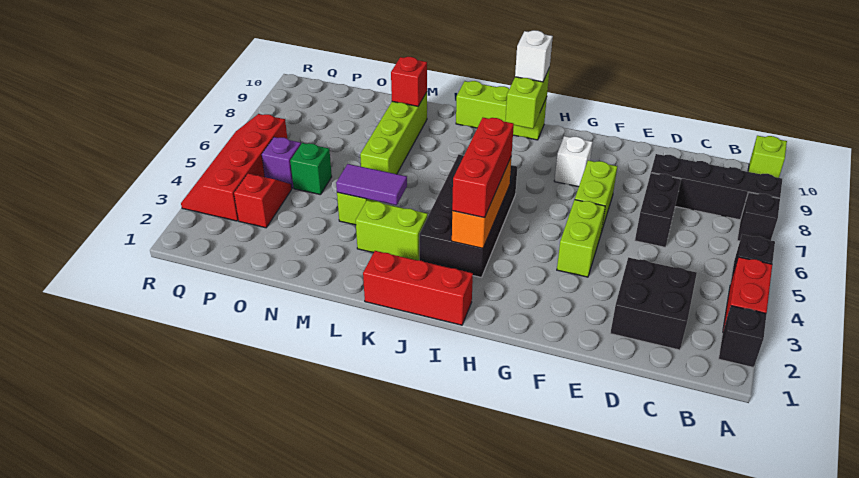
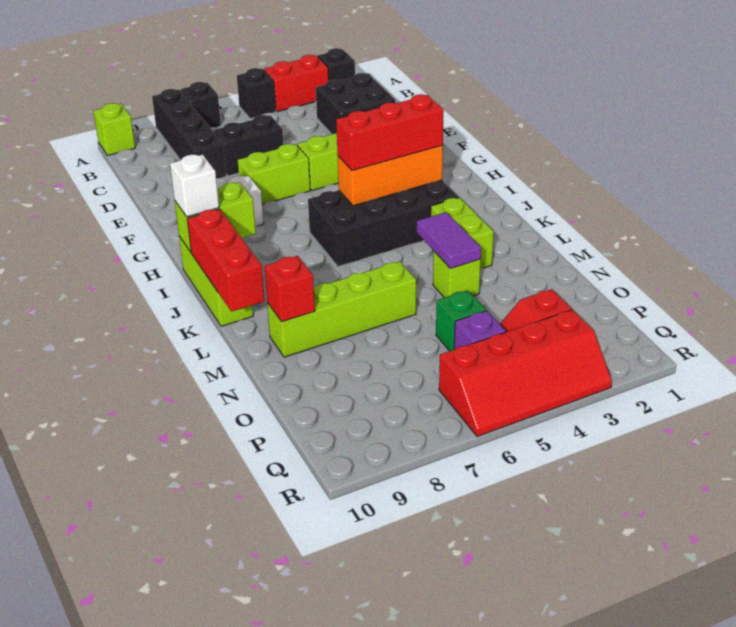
red brick I1:K1 level 1 -> red brick J10:L10 level 2

